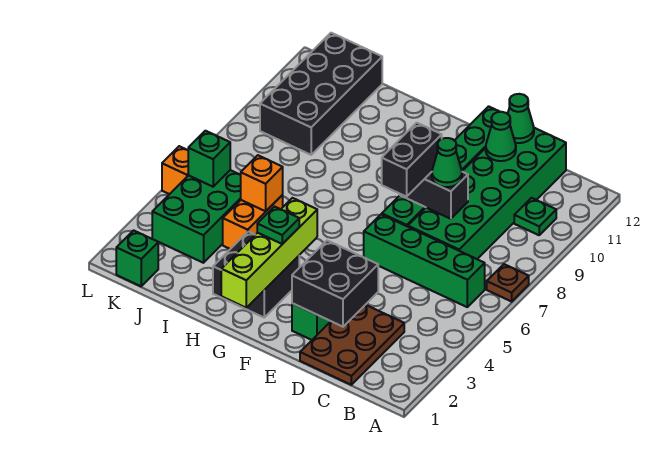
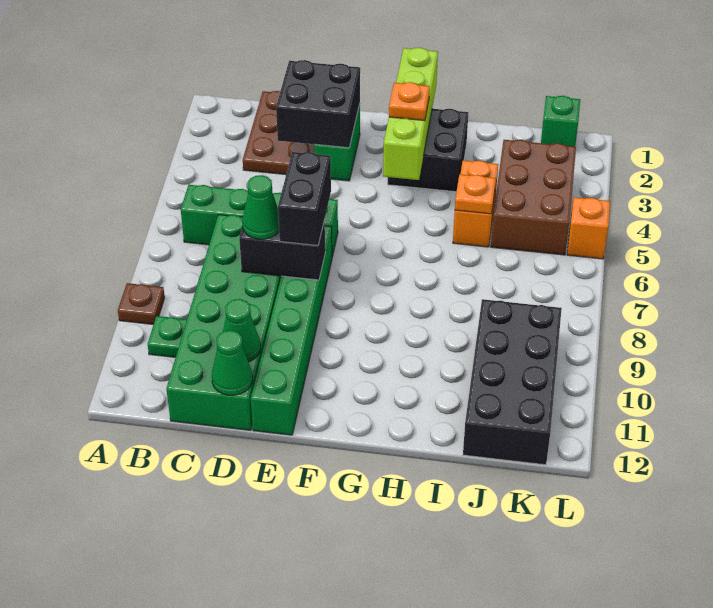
brown plate A7 level 1 -> brown plate A9 level 1
green plate G3 level 3 -> orange plate G3 level 3
orange brick I5 level 2 -> orange plate I5 level 2
green brick J3:K5 level 1 -> brown brick J3:K5 level 1
green brick K5 level 2 -> none

